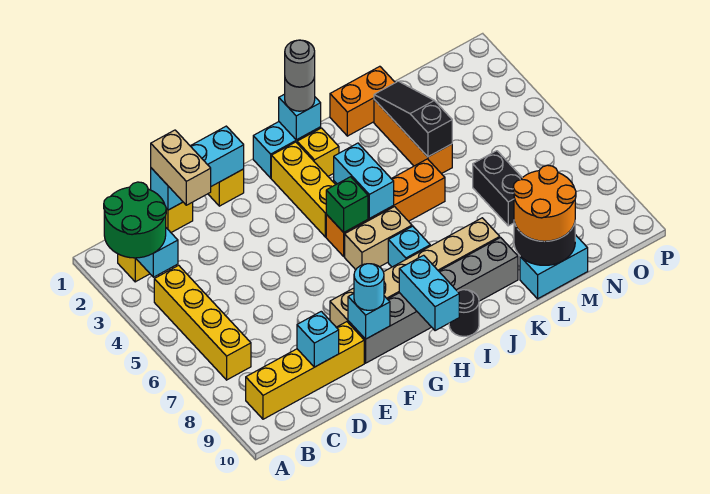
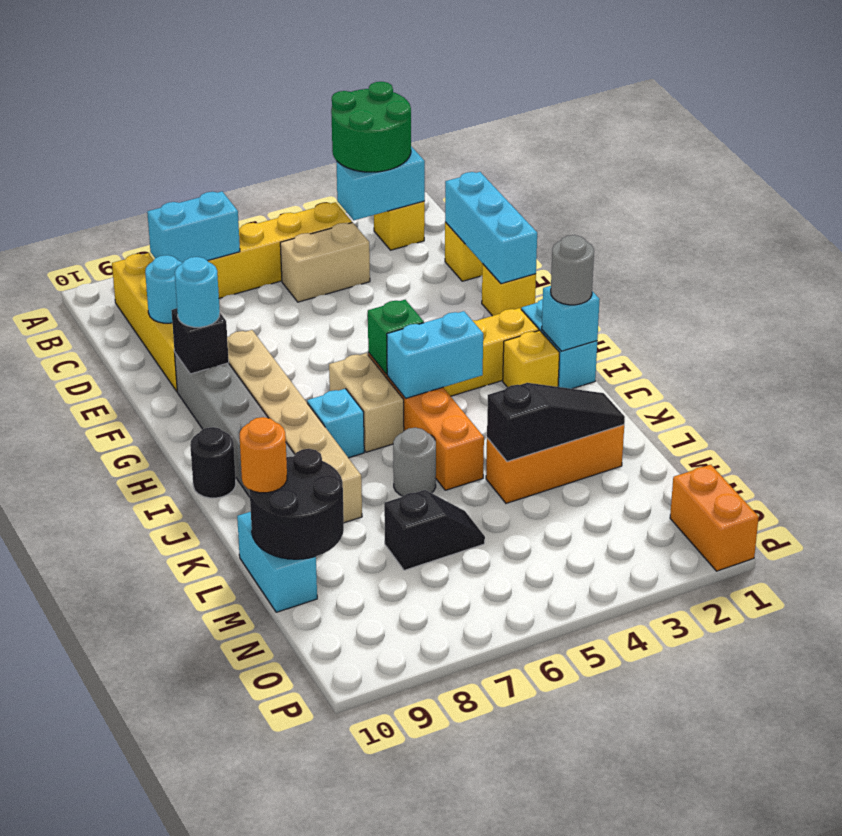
tan brick D1:D2 level 3 -> tan brick C4:C5 level 1
cyan brick D9 level 2 -> cyan round brick D9 level 2
cyan brick F9 level 2 -> black brick F9 level 2
cyan brick H9:H10 level 2 -> cyan brick B7:B8 level 2
grey round brick I1 level 4 -> grey round brick K6 level 1
orange brick K1:L1 level 1 -> orange brick O1:P1 level 1
orange round brick L9:M10 level 3 -> orange round brick L10 level 3
black brick M6:M7 level 1 -> black slope M6:M7 level 1 top 7

